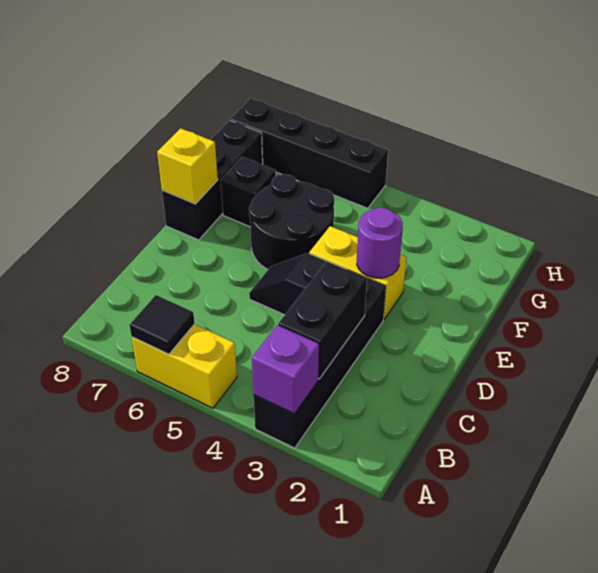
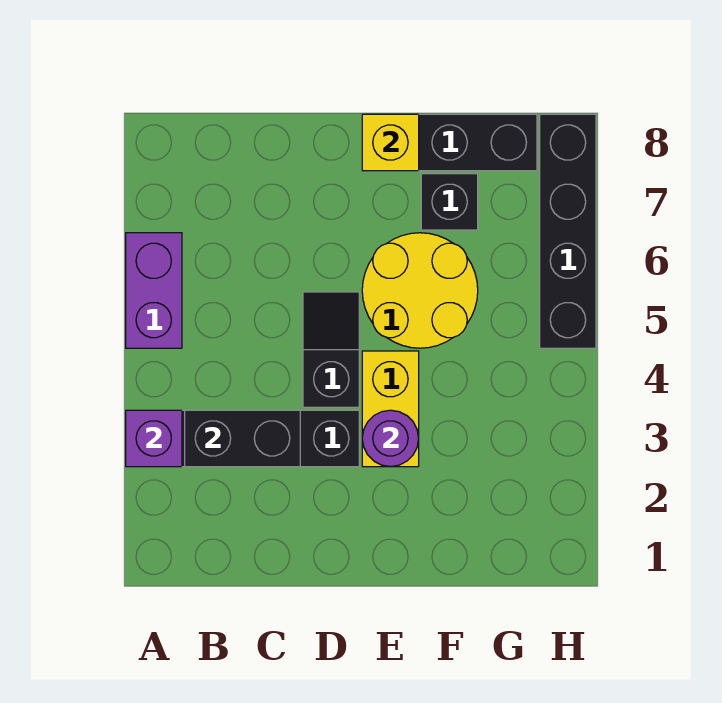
yellow brick A5:A6 level 1 -> purple brick A5:A6 level 1
black tile A6 level 2 -> none
black round brick E5:F6 level 1 -> yellow round brick E5:F6 level 1

